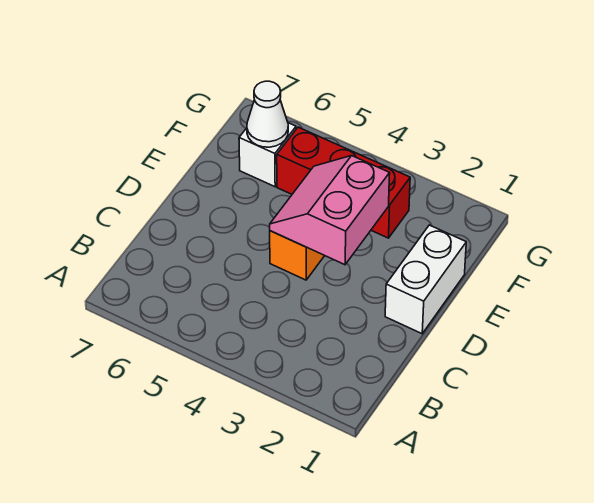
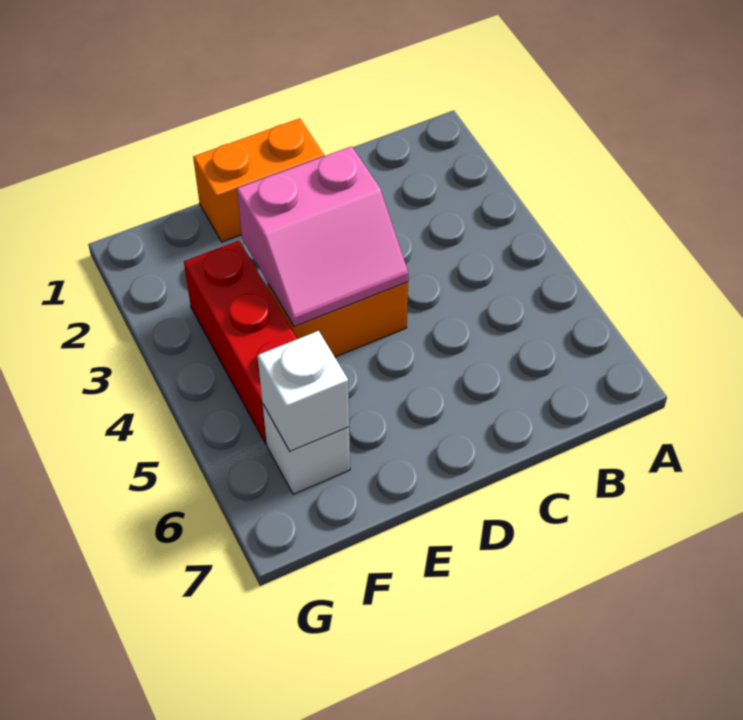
white brick D1:E1 level 1 -> orange brick D1:E1 level 1
white cone F6 level 2 -> white brick F6 level 2

